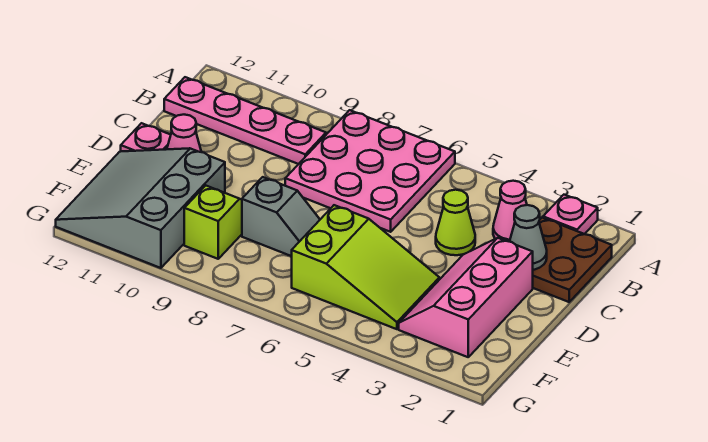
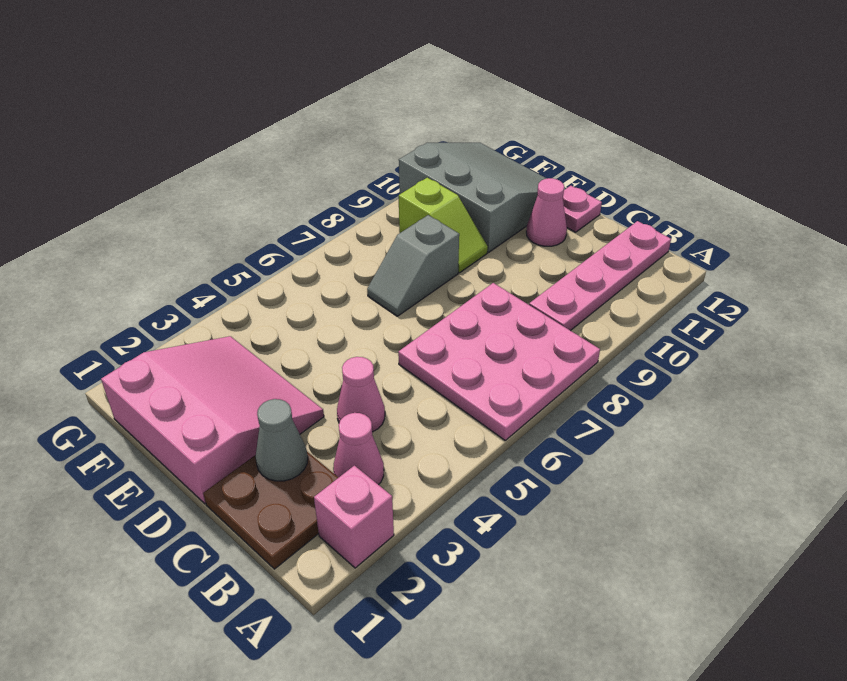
pink plate A2 level 1 -> pink brick A2 level 1
lime cone C4 level 1 -> pink cone C4 level 1
pink slope D2:F3 level 1 top 2 -> pink slope D1:F3 level 1 top 1
lime slope E4:F6 level 1 top 6 -> none

